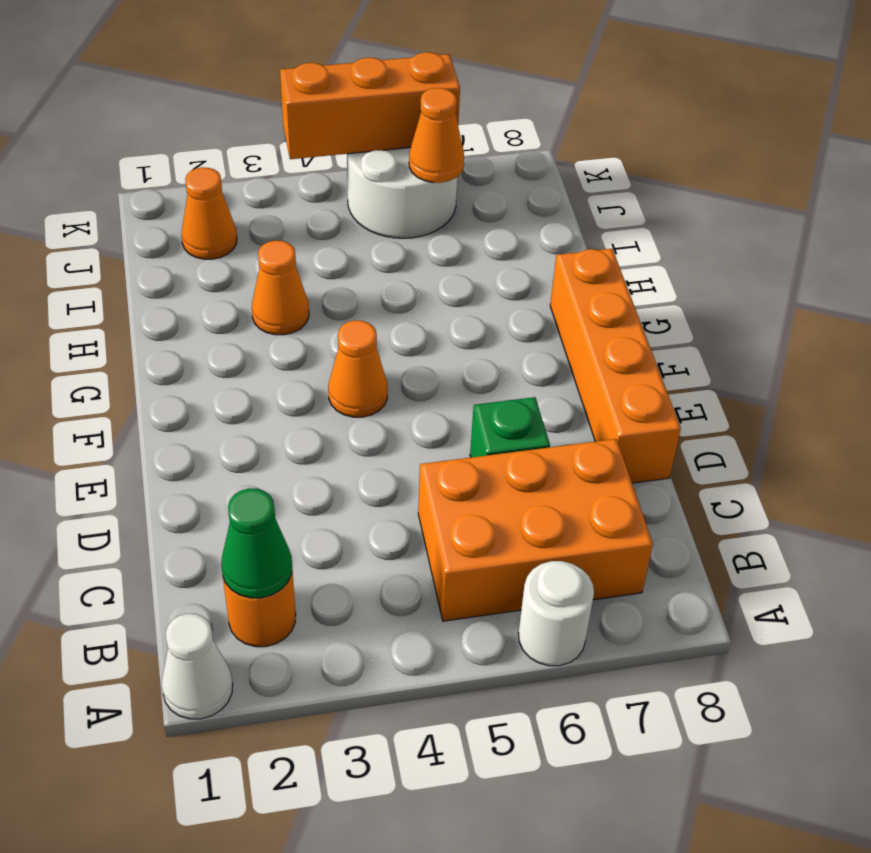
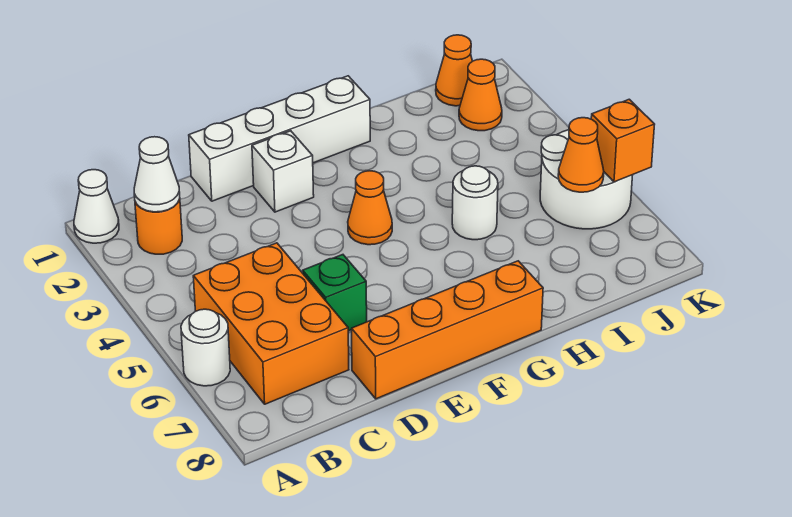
green cone B2 level 2 -> white cone B2 level 2
none -> white brick D1:G1 level 1
none -> white brick E2 level 1
orange cone H3 level 1 -> orange cone J1 level 1
none -> white round brick H5 level 1
orange brick K4:K6 level 2 -> orange brick K6 level 2

